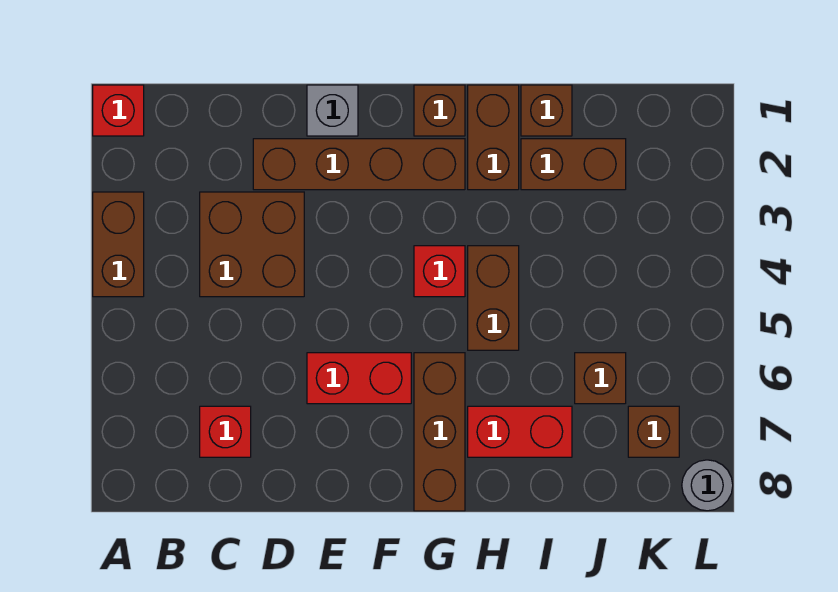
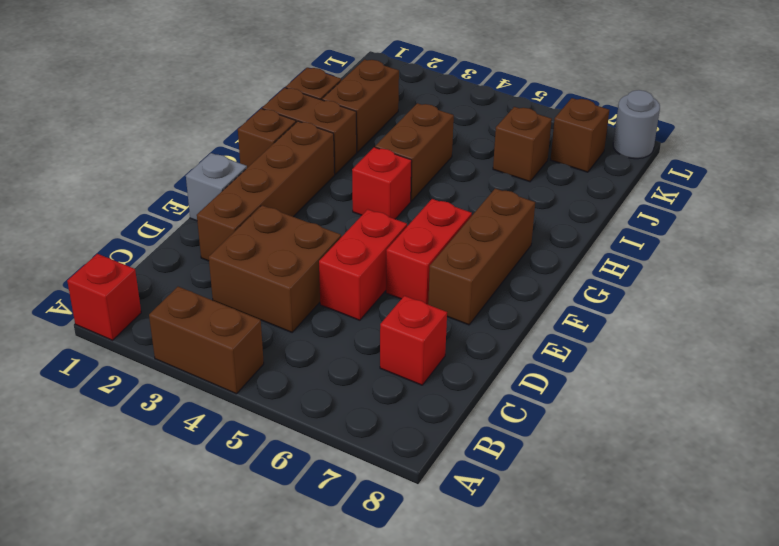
brown brick G6:G8 level 1 -> brown brick E7:G7 level 1
brown brick H4:H5 level 1 -> brown brick H4:I4 level 1
red brick H7:I7 level 1 -> red brick D5:E5 level 1

